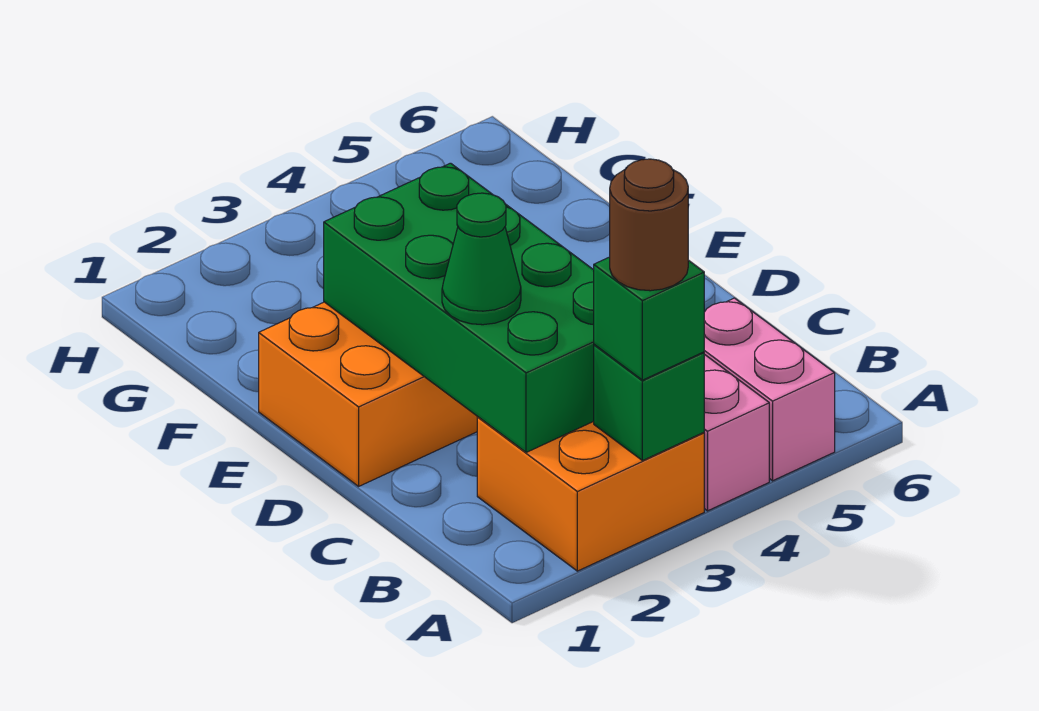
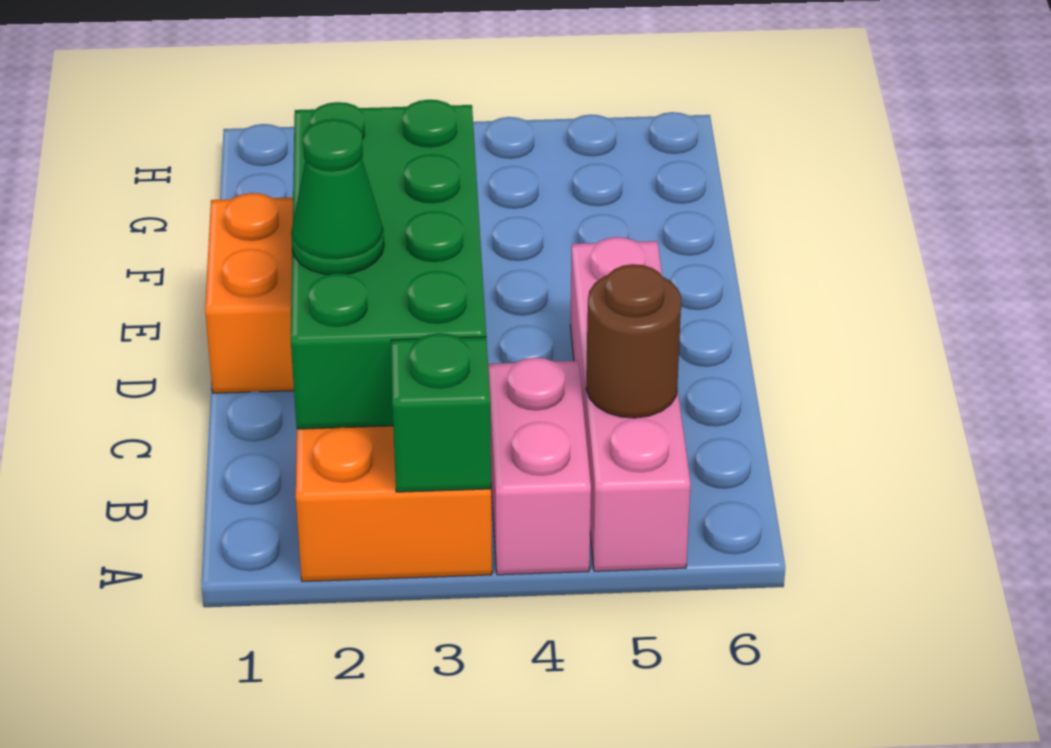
green brick A3 level 3 -> none
brown round brick A3 level 4 -> brown round brick B5 level 2
pink brick A5:B5 level 1 -> pink brick A5:D5 level 1

